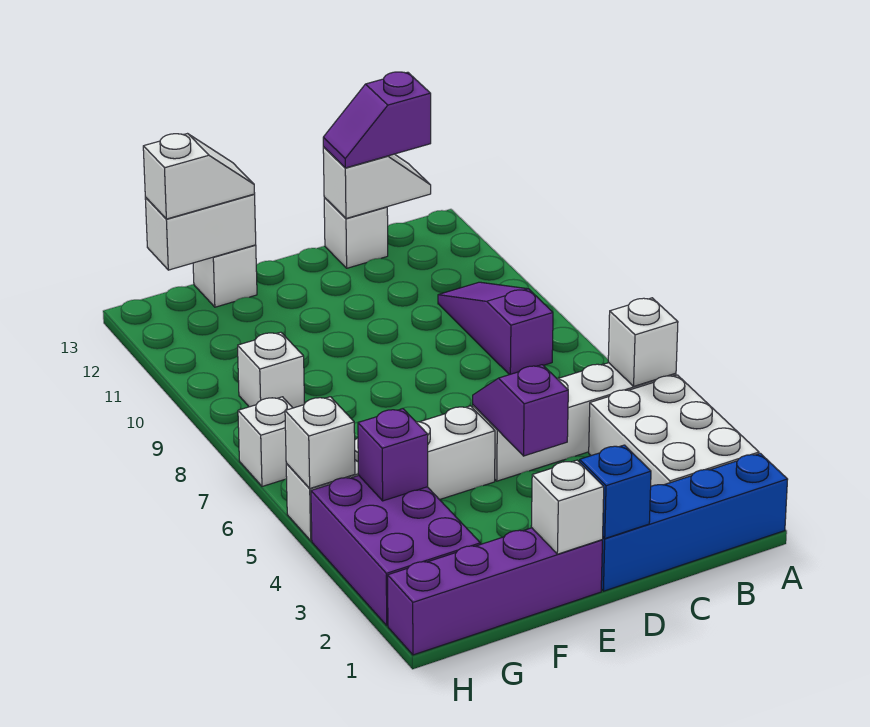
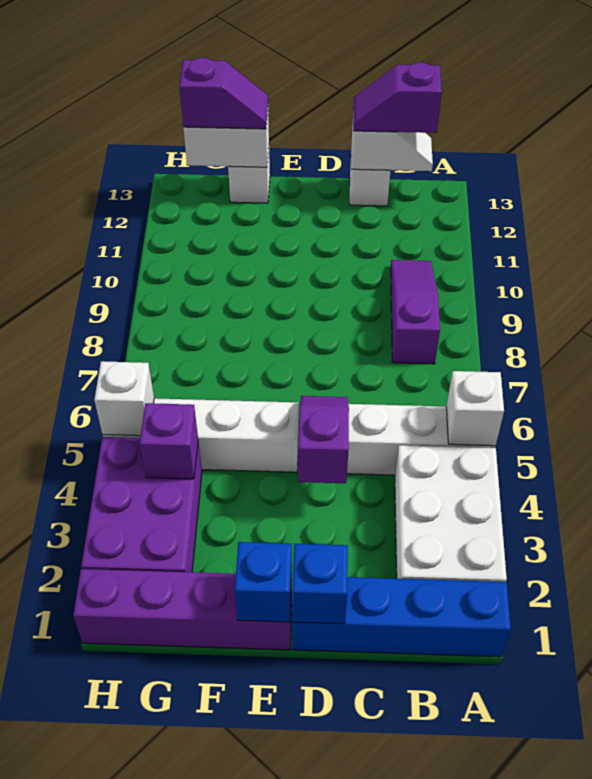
white brick E1 level 2 -> blue brick E1 level 2
white slope F13:G13 level 3 top G -> purple slope F13:G13 level 3 top G
white brick G9 level 1 -> none
white brick H7 level 1 -> none

